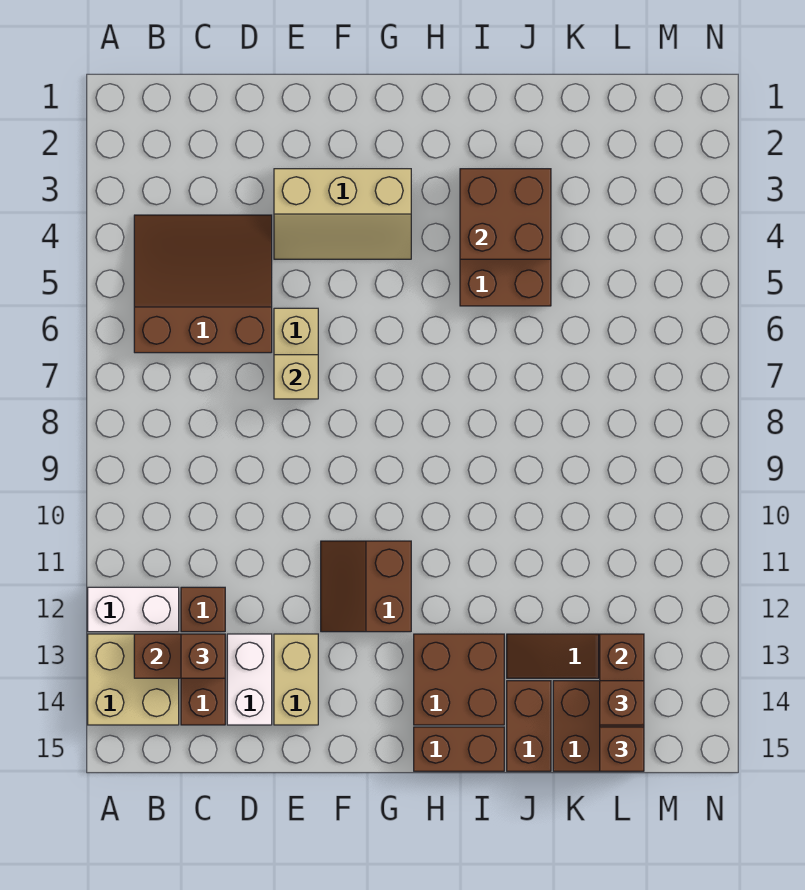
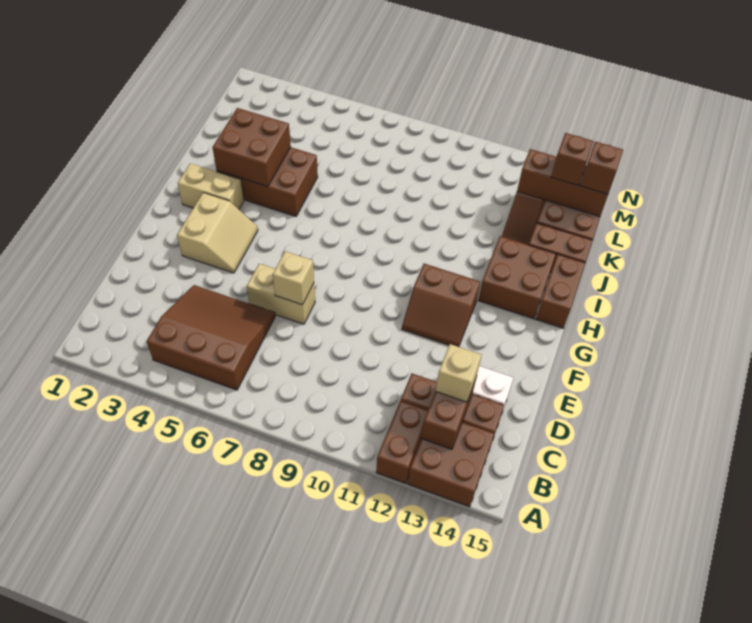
white brick A12:B12 level 1 -> brown brick A12:B12 level 1
tan brick A13:B14 level 1 -> brown brick A13:B14 level 1
brown slope B4:D6 level 1 top 6 -> brown slope B4:D6 level 1 top B
brown brick C13 level 3 -> tan brick C13 level 3
tan slope E3:G4 level 1 top 3 -> tan slope F3:G4 level 1 top 3
tan brick E13:E14 level 1 -> tan brick H2:H3 level 1

